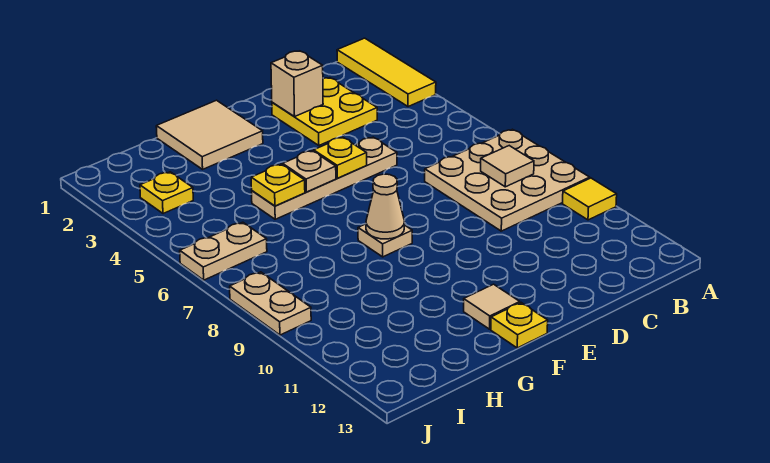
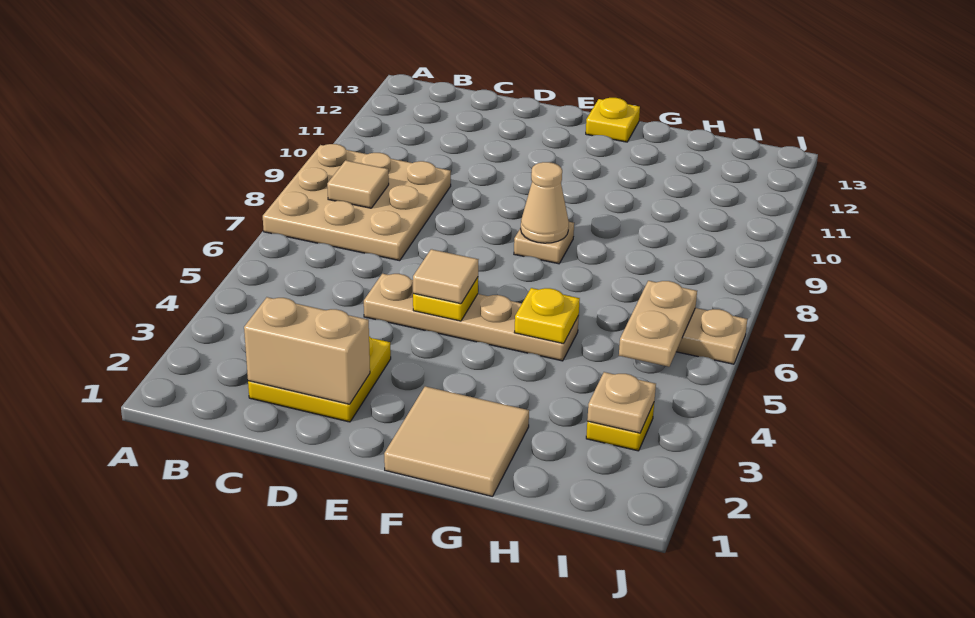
yellow tile A1:A3 level 1 -> none
yellow tile A10 level 1 -> none
tan brick D2 level 2 -> tan brick C2:D2 level 2
tan plate F5 level 2 -> tan plate I3 level 2
tan tile F12 level 1 -> tan tile E5 level 3
tan plate J8:J9 level 1 -> tan plate I5:I6 level 2

